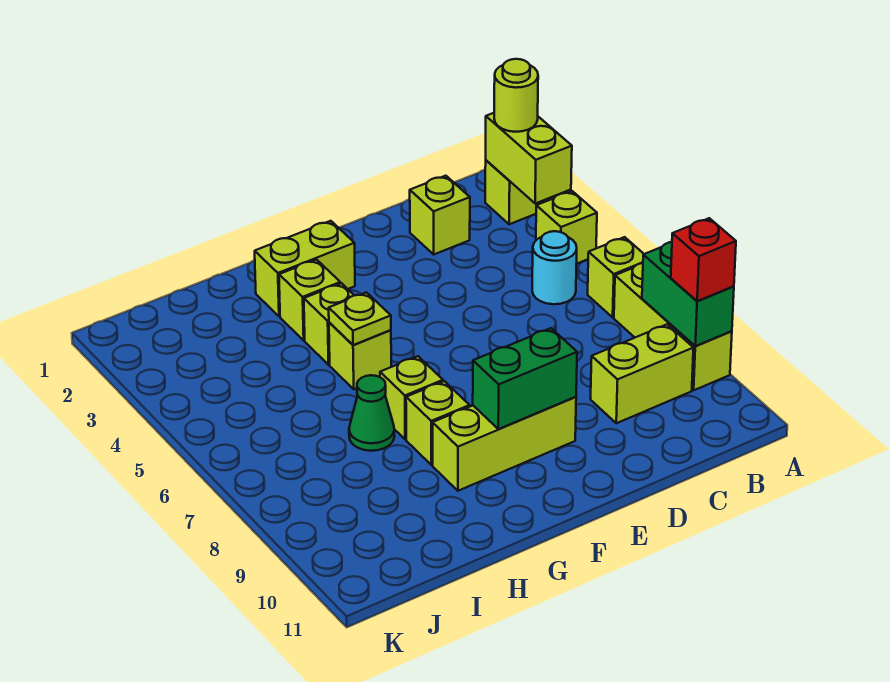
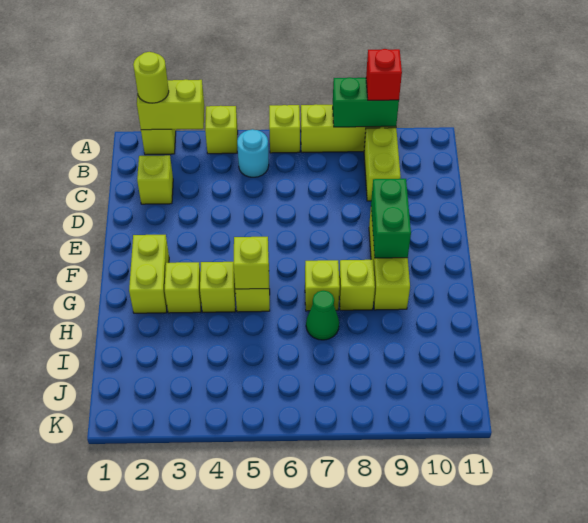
lime plate G5 level 2 -> lime brick G5 level 2

